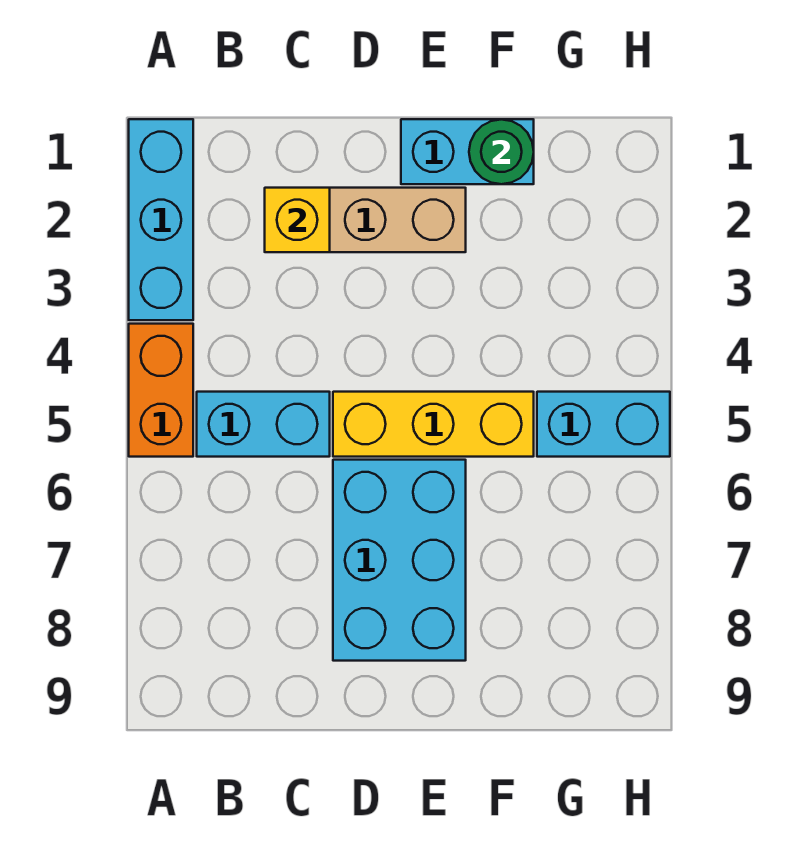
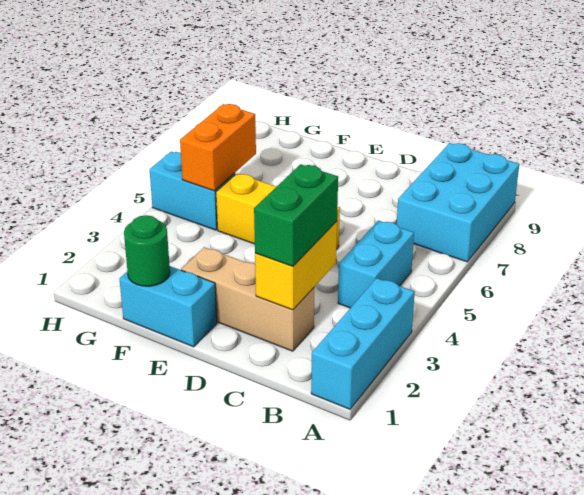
orange brick A4:A5 level 1 -> orange brick G5:G6 level 2
cyan brick B5:C5 level 1 -> cyan brick B4:B5 level 1
yellow brick C2 level 2 -> yellow brick C2:C3 level 2
none -> green brick C2:C3 level 3
cyan brick D6:E8 level 1 -> cyan brick A7:B9 level 1

